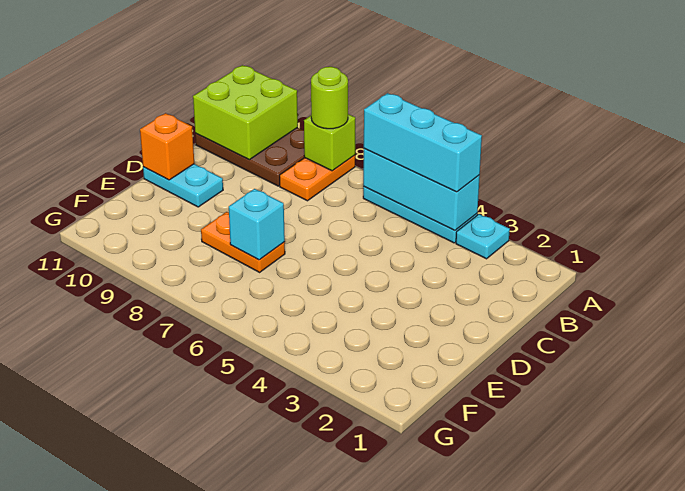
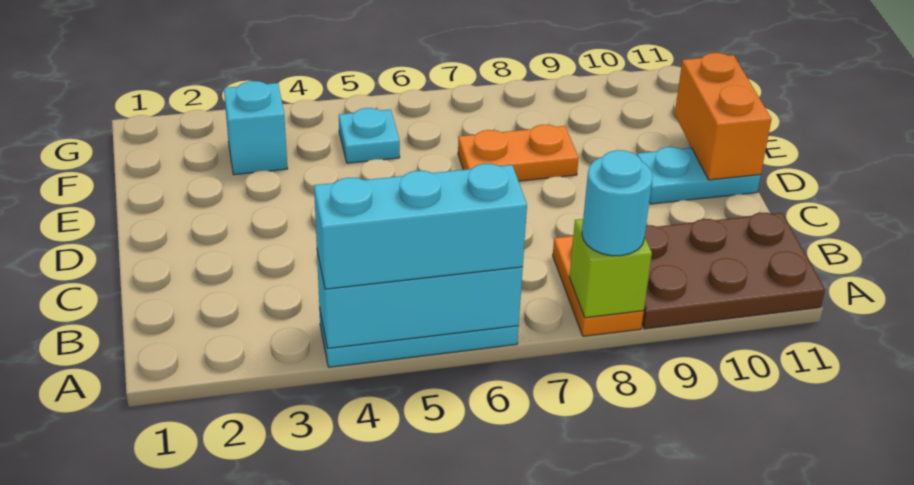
cyan plate A3 level 1 -> cyan plate F5 level 1
lime round brick A8 level 3 -> cyan round brick A8 level 3
lime brick A10:B11 level 2 -> none
orange brick D11 level 2 -> orange brick D11:E11 level 2
cyan brick E7 level 2 -> cyan brick F3 level 1

